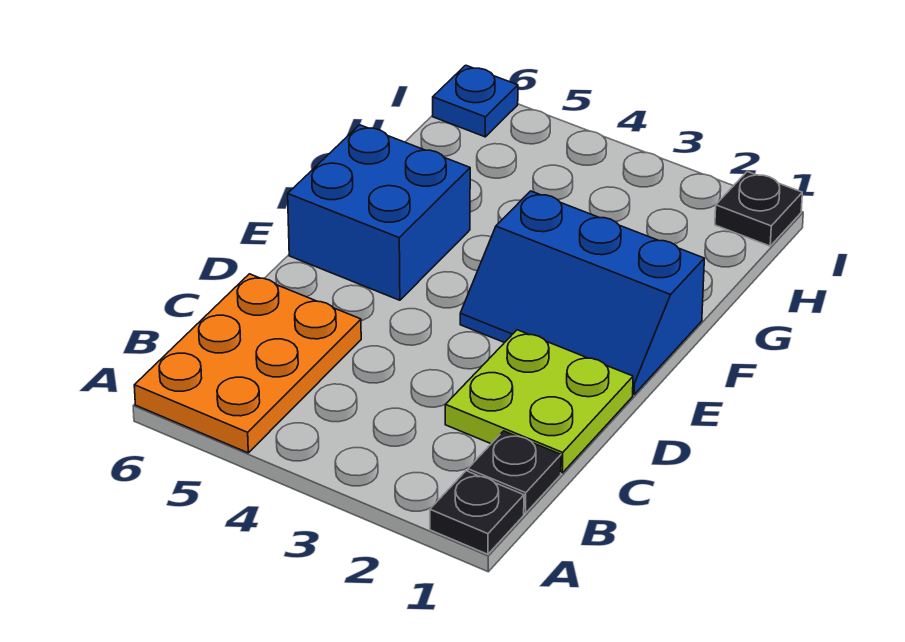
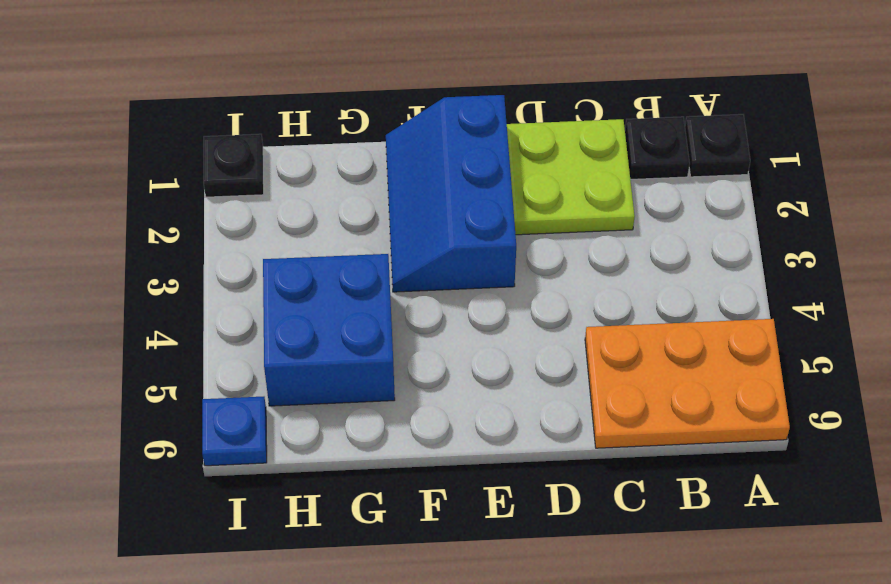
blue slope E1:F3 level 1 top F -> blue slope E1:F3 level 1 top E
blue brick E5:F6 level 1 -> blue brick G4:H5 level 1

